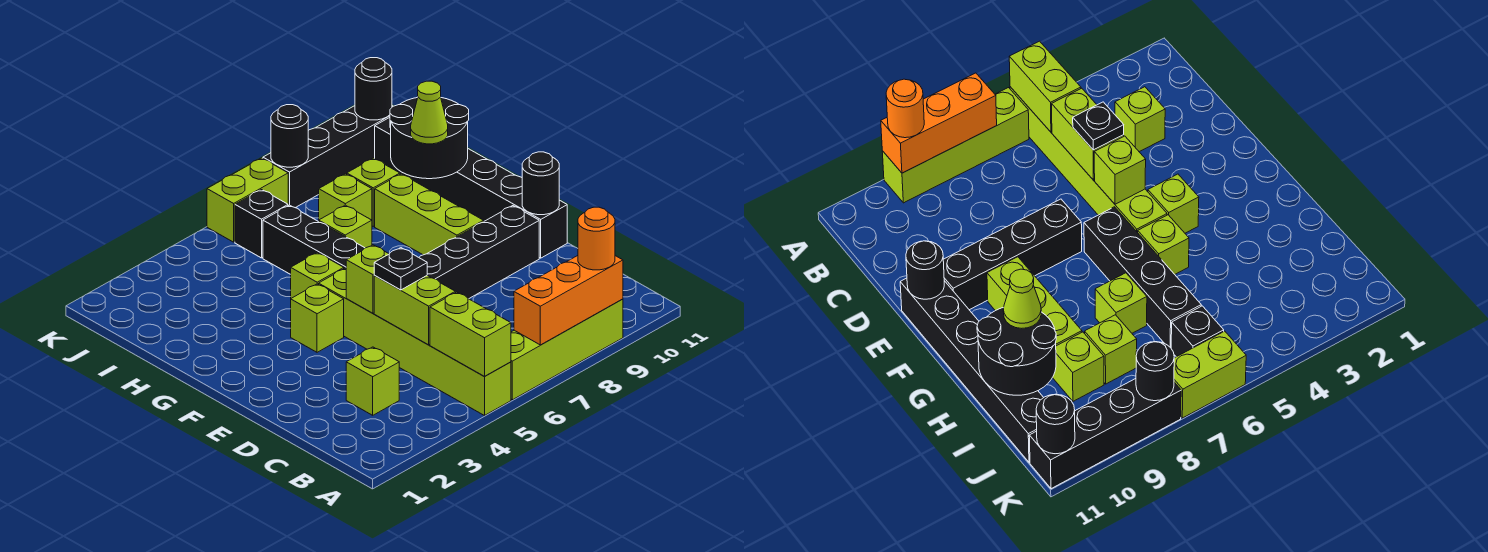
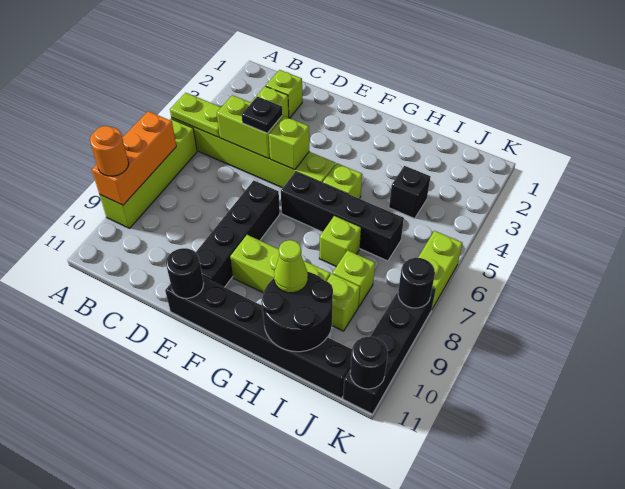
lime brick A5:B5 level 2 -> lime plate A5:B5 level 2
lime brick F4 level 1 -> lime brick C2 level 1
black brick J6 level 1 -> black brick I4 level 1

